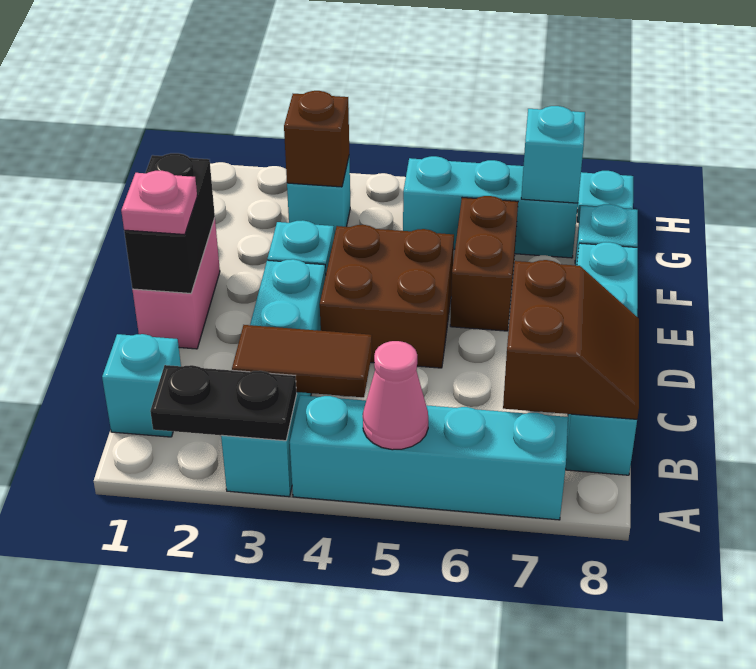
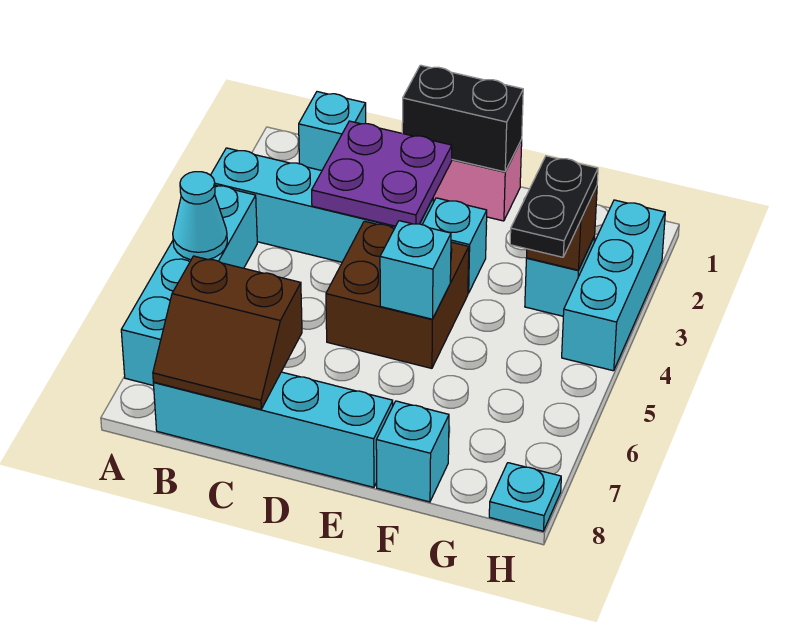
black plate A2:A3 level 2 -> black plate G3:G4 level 3
pink cone A5 level 2 -> cyan cone A5 level 2
brown tile B3:B4 level 2 -> none
none -> purple plate C2:D3 level 2
pink plate D1 level 3 -> none
brown brick E6:F6 level 1 -> none
cyan brick G5:G7 level 1 -> cyan brick H2:H4 level 1
cyan brick G7 level 2 -> cyan brick E5 level 2

